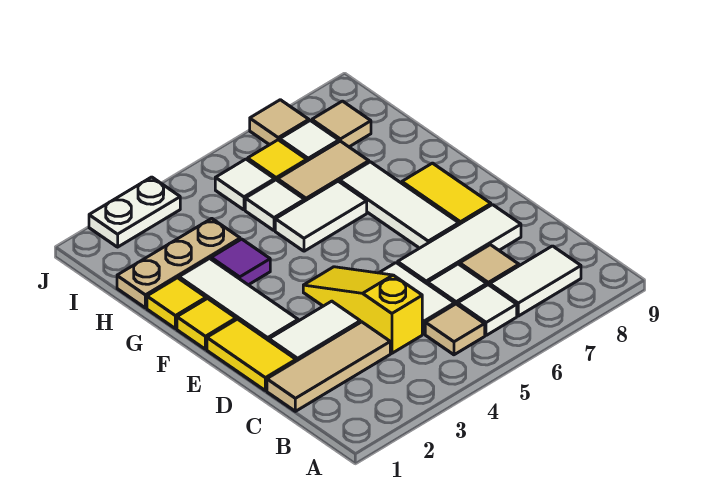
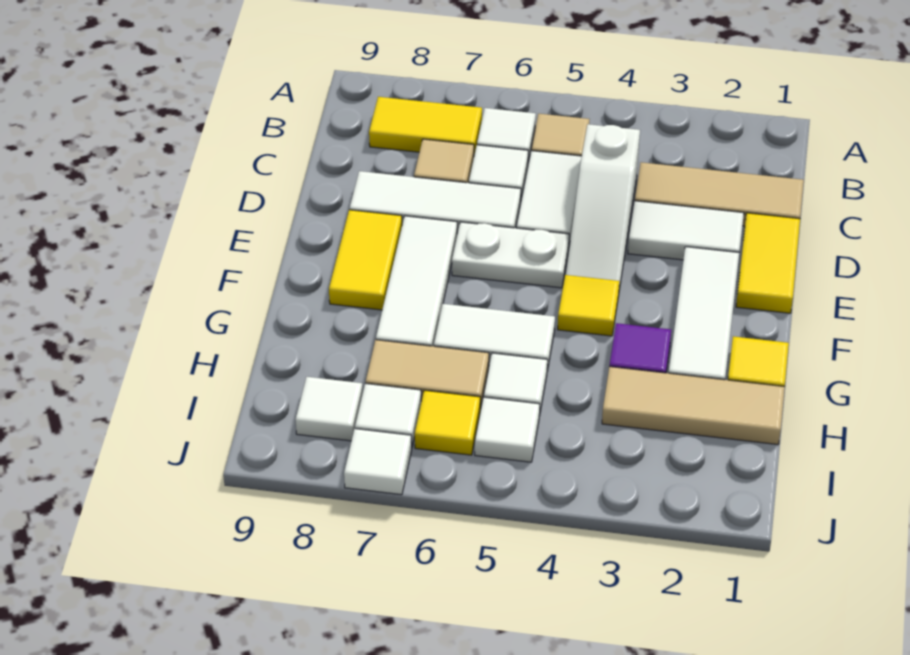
white tile B7:B8 level 1 -> yellow tile B7:B8 level 1
yellow slope C4:E4 level 1 top C -> white slope C4:E4 level 1 top C
yellow tile F1 level 1 -> yellow tile F4 level 1
tan plate H1:H3 level 1 -> tan tile H1:H3 level 1
tan tile I8 level 1 -> white tile I8 level 1
white plate J2:J3 level 1 -> white plate E5:E6 level 1
tan tile J7 level 1 -> white tile J7 level 1

